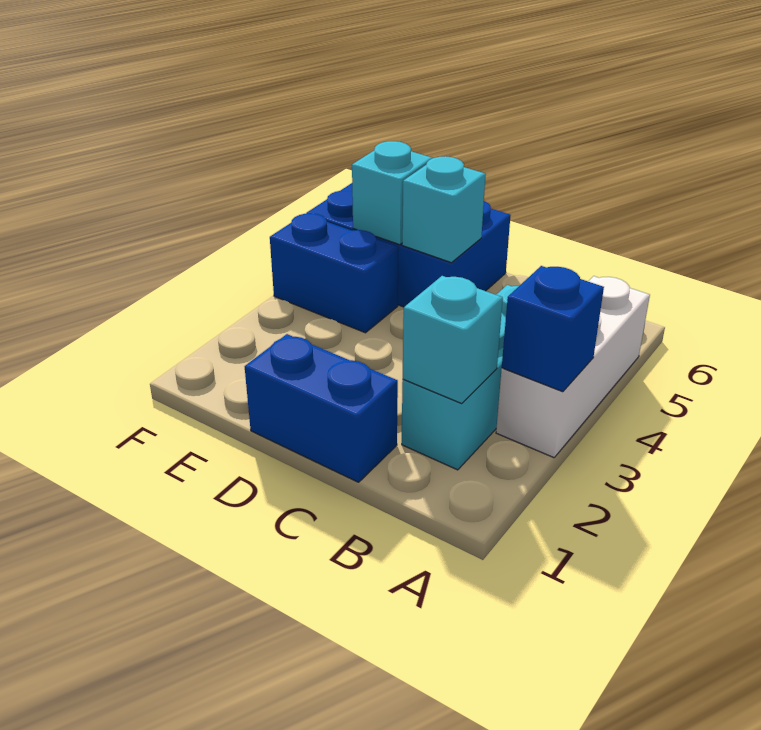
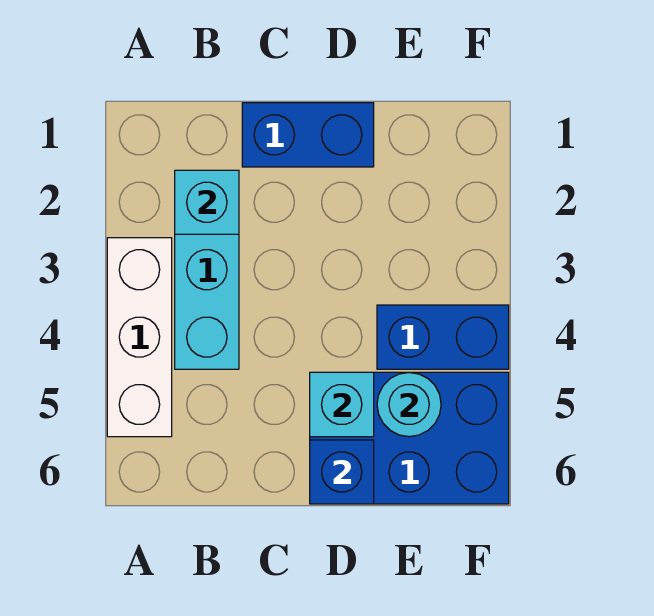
blue brick A3 level 2 -> blue brick D6 level 2
cyan brick E5 level 2 -> cyan round brick E5 level 2

